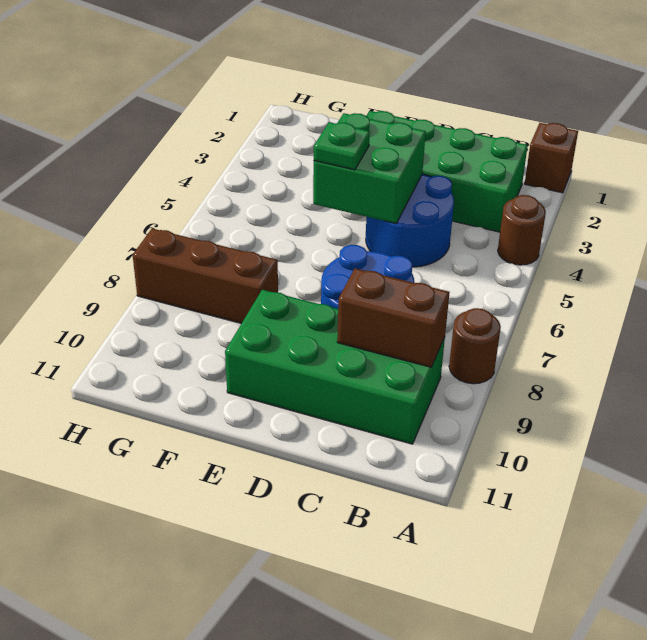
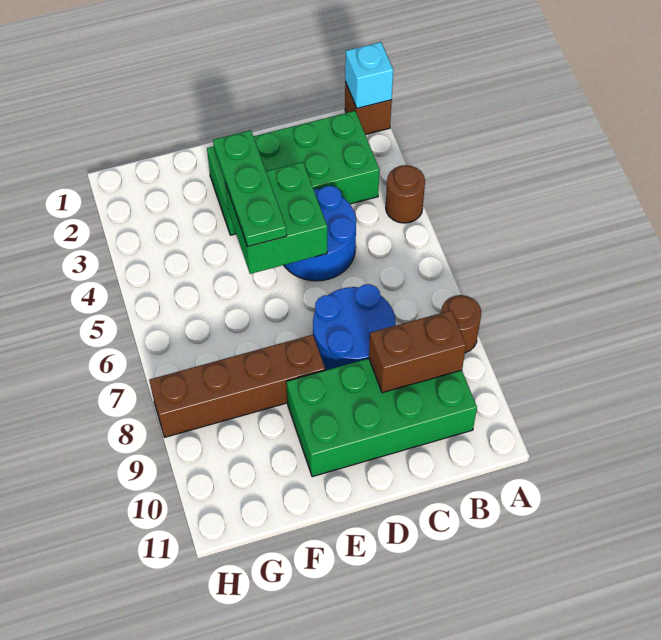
none -> cyan brick A1 level 2
green plate E5 level 3 -> green plate E3:E5 level 3
brown brick F8:H8 level 1 -> brown brick E8:H8 level 1

